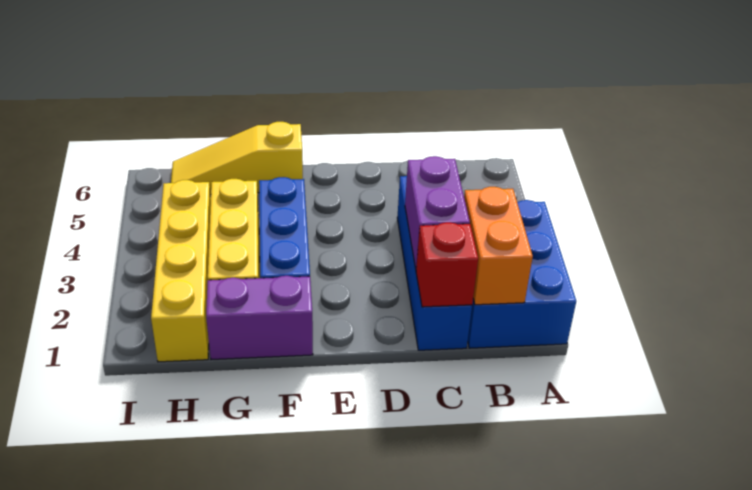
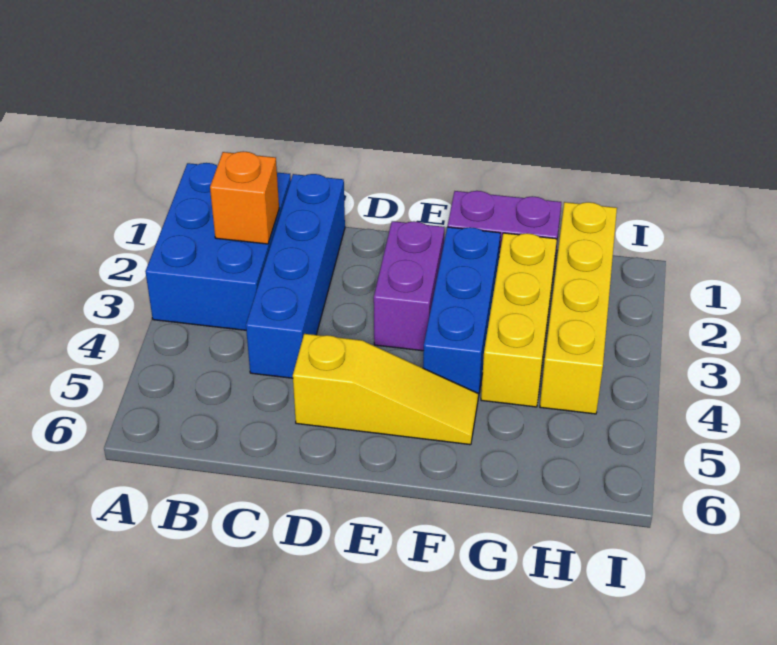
orange brick B1:B2 level 2 -> orange brick B2 level 2
red brick C1 level 2 -> none
purple brick C2:C3 level 2 -> purple brick E2:E3 level 1
yellow slope F6:H6 level 1 top F -> yellow slope D5:F5 level 1 top D

